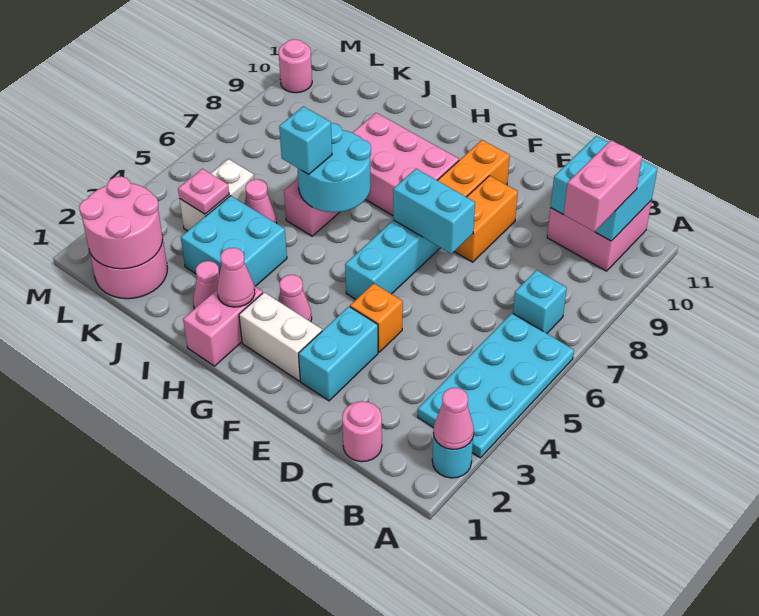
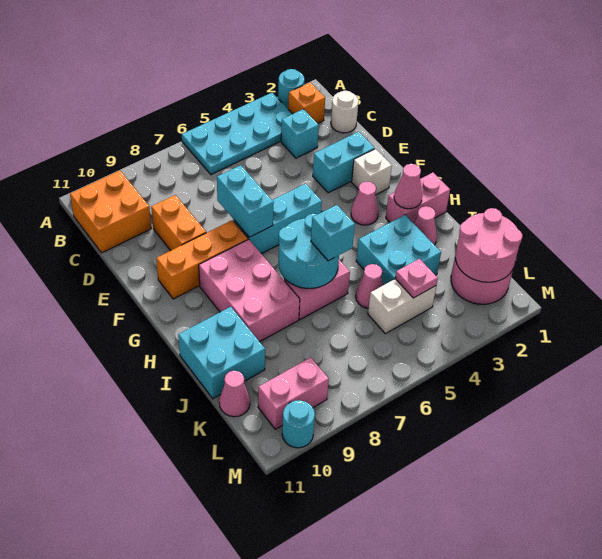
pink cone A2 level 2 -> pink cone K11 level 1
cyan brick B7 level 1 -> cyan brick C3 level 1
pink brick B9:B10 level 3 -> pink brick L9:L10 level 1
pink brick B10:C11 level 1 -> orange brick B10:C11 level 1
cyan brick B10:C11 level 2 -> cyan brick I10:J11 level 1
pink round brick C1 level 1 -> white round brick C1 level 1
orange brick E4 level 1 -> orange brick B2 level 1
orange brick E8:E9 level 1 -> orange brick D9:E9 level 1
white brick F2:G2 level 1 -> white brick F2 level 1
pink round brick M10 level 1 -> cyan round brick M10 level 1

